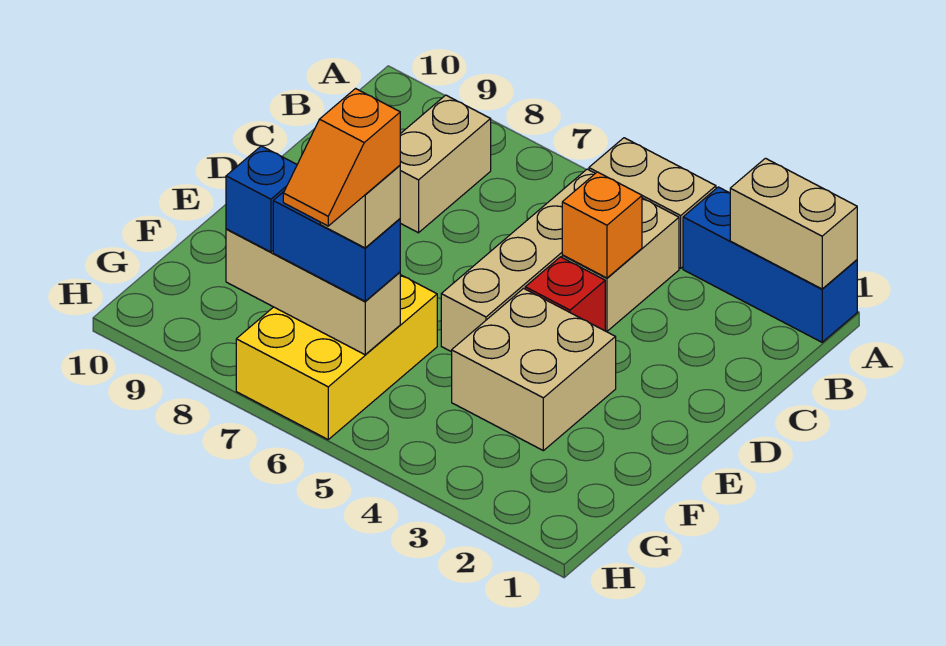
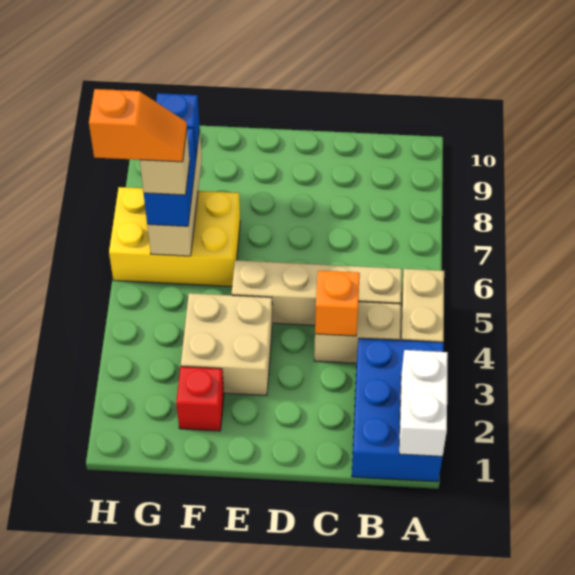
blue brick A1:A3 level 1 -> blue brick A1:B3 level 1
tan brick A1:A2 level 2 -> white brick A1:A2 level 2
tan brick B8:C8 level 1 -> none
red brick D4 level 1 -> red brick F2 level 1
orange slope G6:H6 level 5 top G -> orange slope G6:H6 level 5 top H

